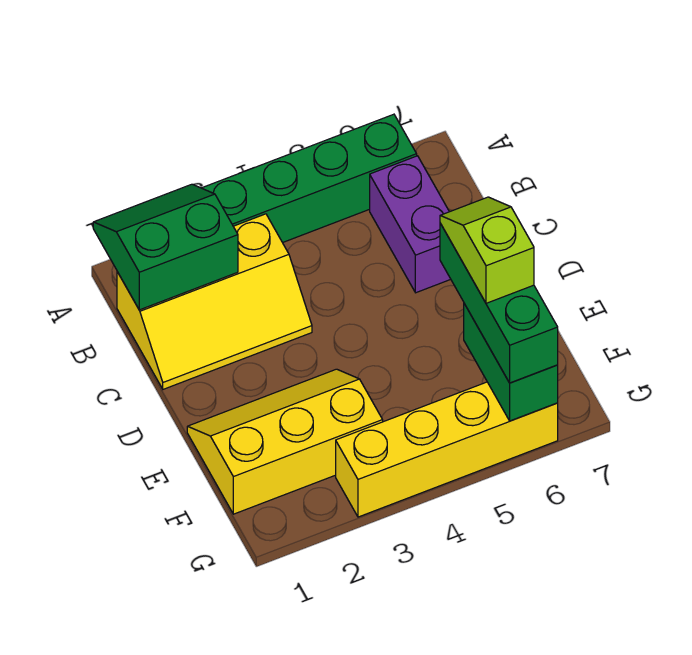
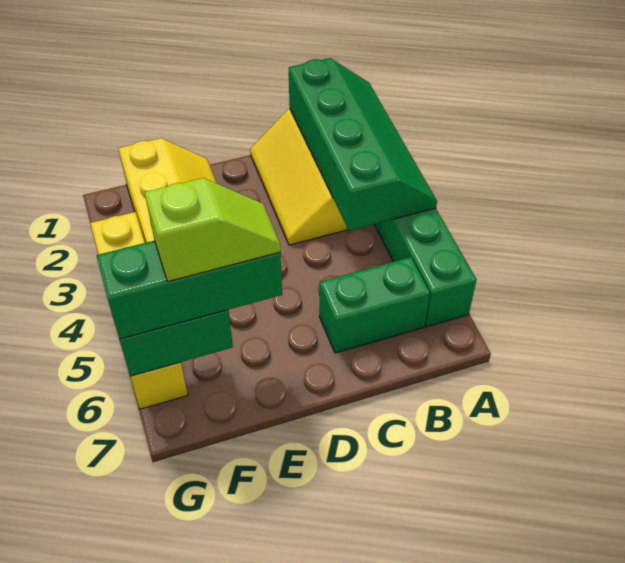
green slope A1:B2 level 2 top B -> green slope A1:B4 level 2 top B
purple brick B6:C6 level 1 -> green brick B6:C6 level 1

